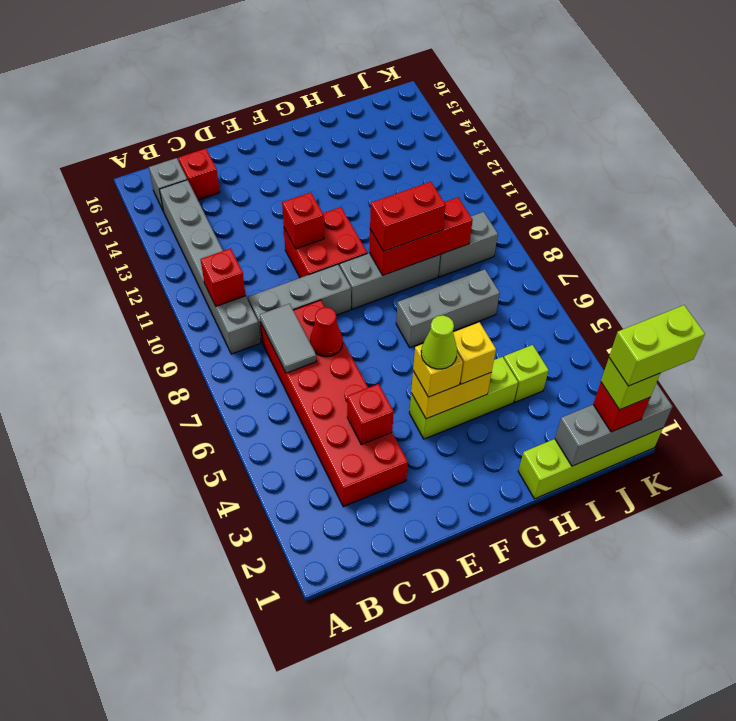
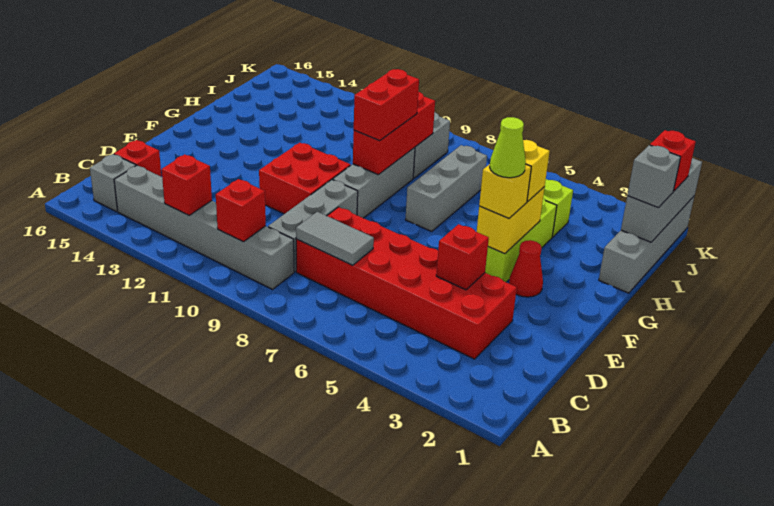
red cone D7 level 2 -> red cone F3 level 1
red brick E11 level 2 -> red brick B12 level 2
lime brick H1:K1 level 1 -> grey brick H1:K1 level 1
none -> grey brick I1 level 3
lime brick J1 level 4 -> none
lime brick J1:K1 level 5 -> none

